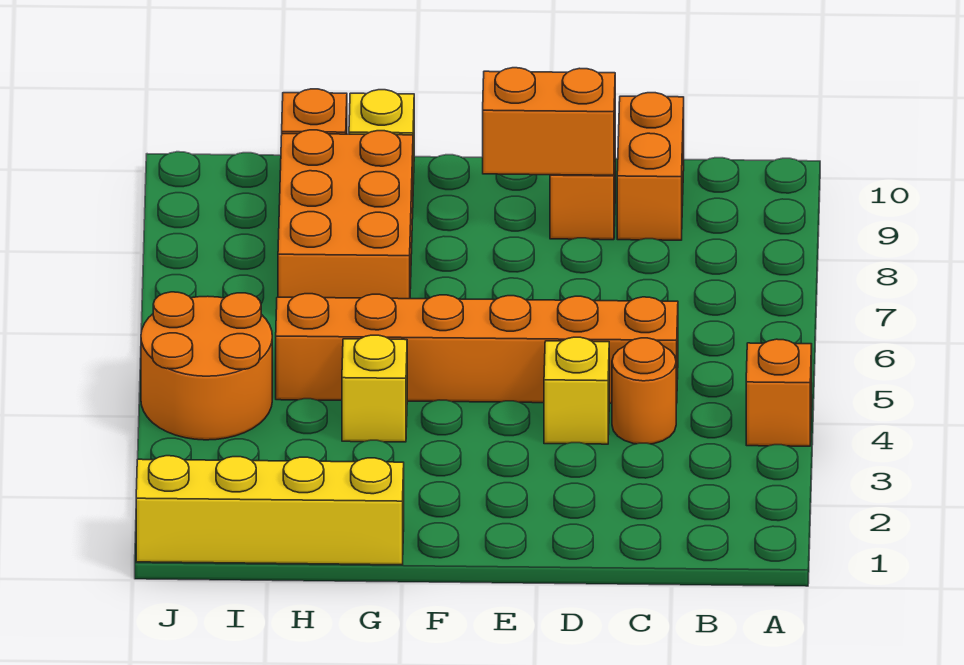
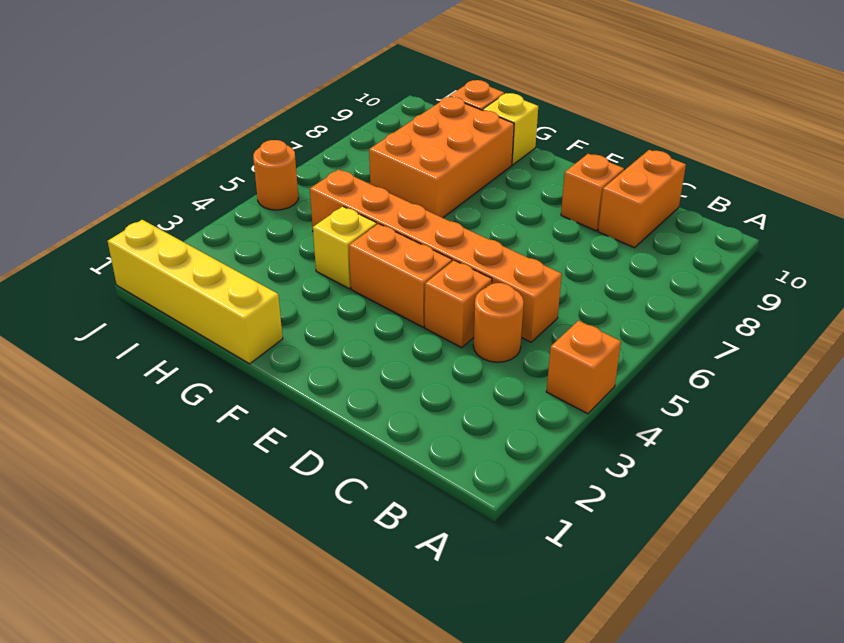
yellow brick D4 level 1 -> orange brick D4 level 1
orange brick D9:E9 level 2 -> orange brick E4:F4 level 1
orange round brick I4:J5 level 1 -> orange round brick J5 level 1

